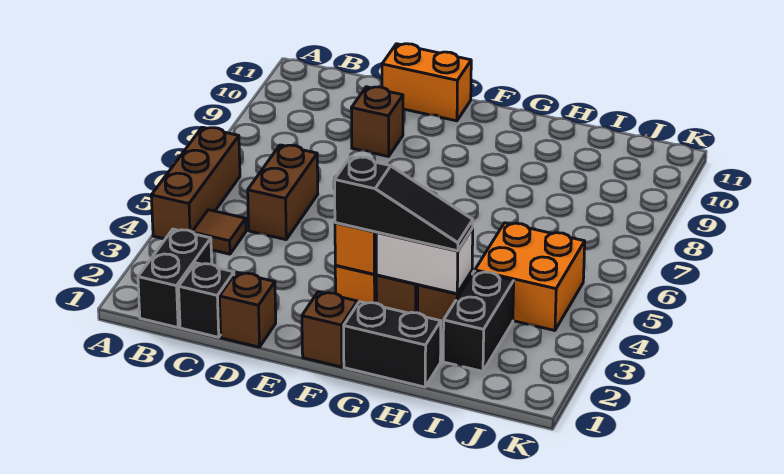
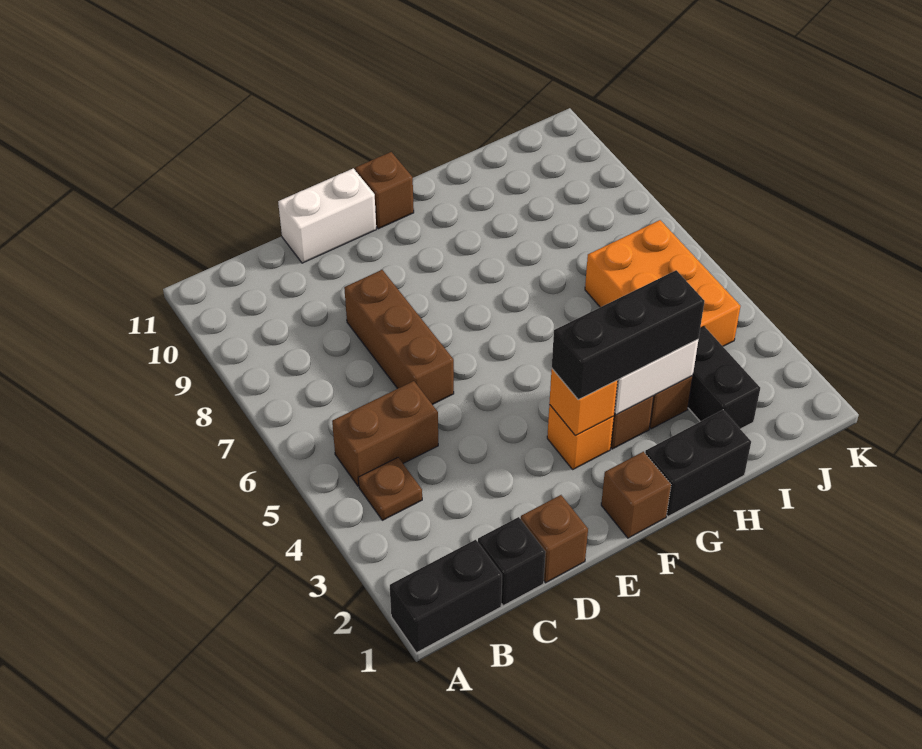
brown brick A4:A6 level 1 -> brown brick D6:D8 level 1
black brick B1:B2 level 1 -> black brick A1:B1 level 1
brown tile B4 level 1 -> brown plate B4 level 1
brown brick C5:C6 level 1 -> brown brick B5:C5 level 1
brown brick D9 level 1 -> brown brick F11 level 1
orange brick D11:E11 level 1 -> white brick D11:E11 level 1
black slope F3:H3 level 3 top F -> black brick F3:H3 level 3
orange brick I4:J5 level 1 -> orange brick I4:J6 level 1

